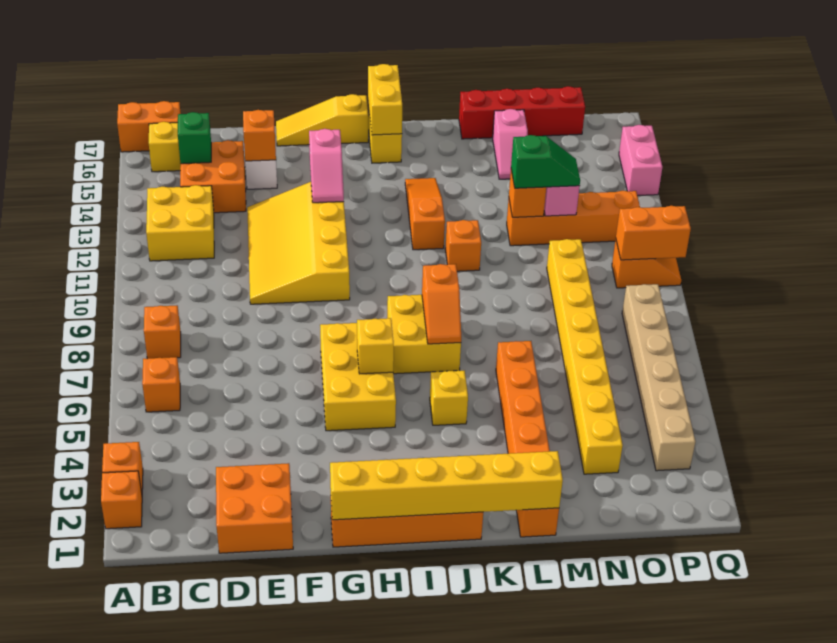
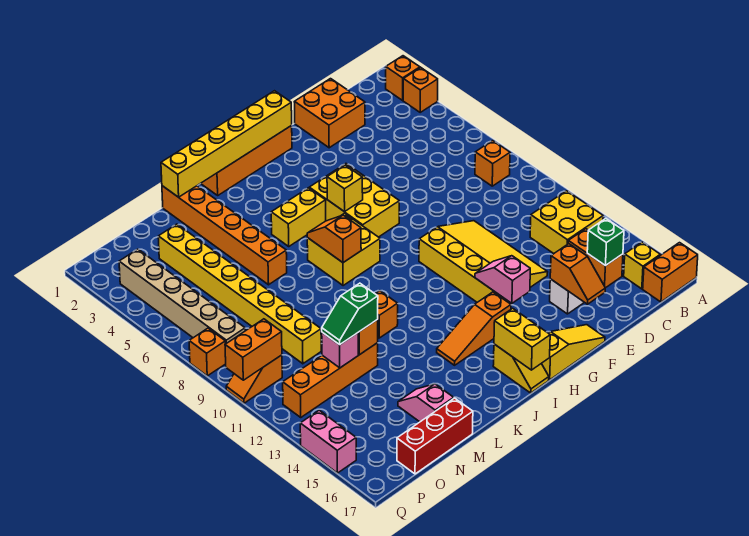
orange brick B6 level 1 -> orange brick Q8 level 1
orange brick C14:D15 level 1 -> orange brick C14:C15 level 1
yellow brick J5 level 1 -> yellow brick I5:J5 level 1
orange slope J12:J14 level 1 top 12 -> orange slope H14:J14 level 1 top H
red brick L17:O17 level 1 -> red brick M17:O17 level 1

